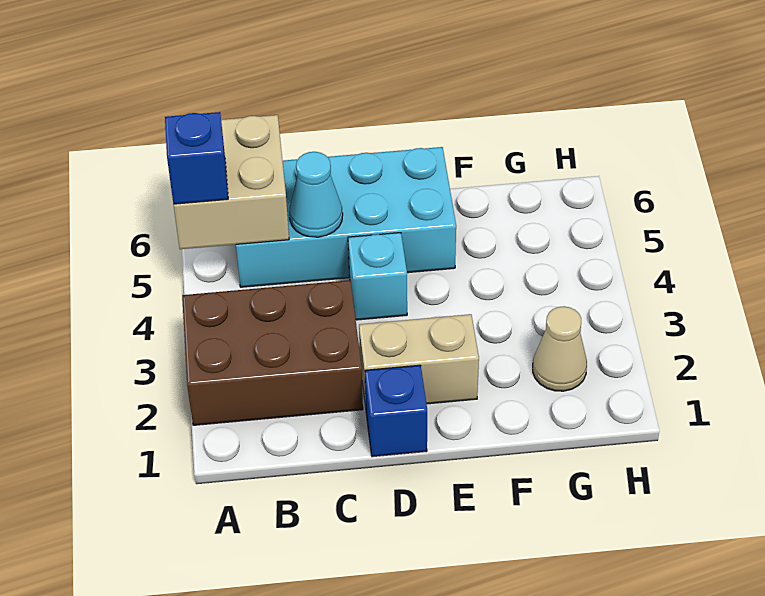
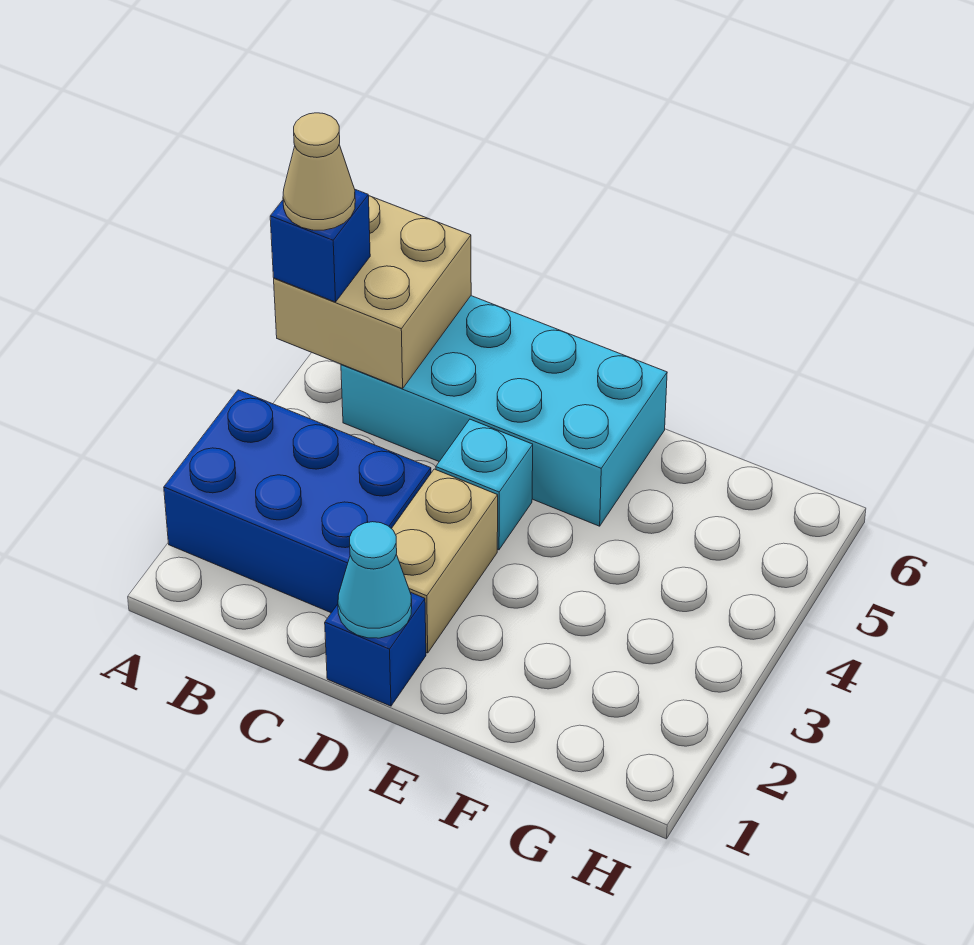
brown brick A2:C3 level 1 -> blue brick A2:C3 level 1
cyan cone C5 level 2 -> cyan cone D1 level 2
tan brick D2:E2 level 1 -> tan brick D2:D3 level 1
tan cone G2 level 1 -> tan cone A5 level 4

